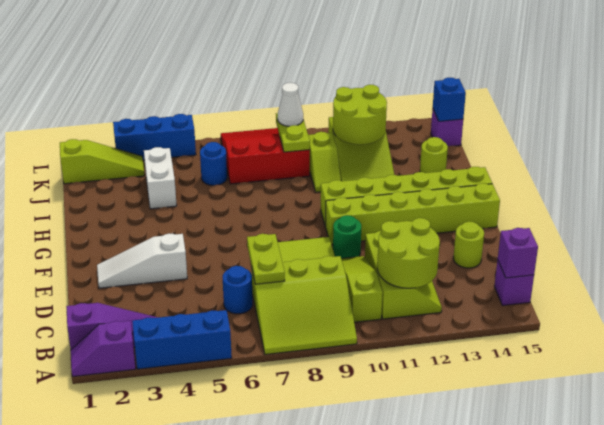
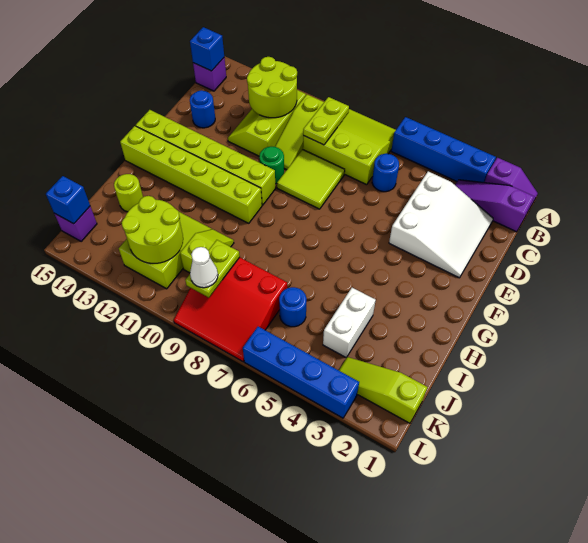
blue brick A3:A5 level 1 -> blue brick A3:A6 level 1
purple brick B15 level 2 -> blue brick B15 level 2
lime plate C7:D7 level 2 -> lime plate B9:C9 level 2
lime round brick D14 level 1 -> blue round brick D14 level 1
white slope E2:E4 level 1 top 4 -> white slope C2:E4 level 1 top 4
blue brick L3:L5 level 1 -> blue brick L3:L6 level 1

